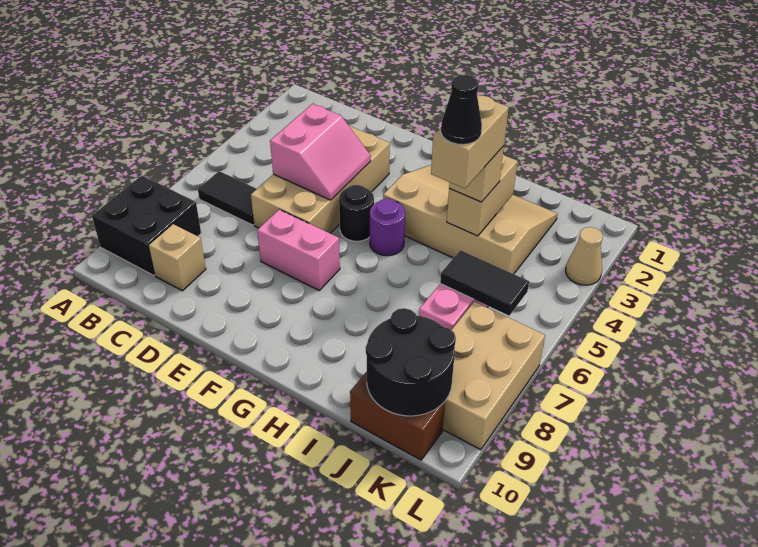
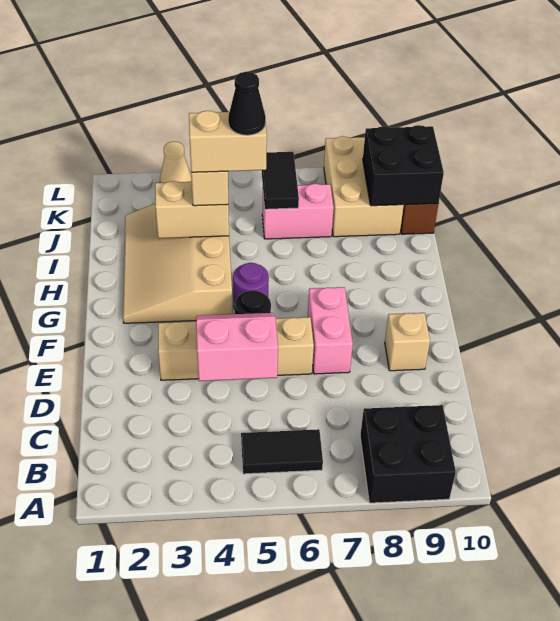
black tile B6:C6 level 1 -> black tile B5:B6 level 1
tan brick C9 level 1 -> tan brick E9 level 1
tan brick D3:E6 level 1 -> tan brick E3:E6 level 1
black round brick J9:K10 level 2 -> black brick J9:K10 level 2
tan brick K7:L9 level 1 -> tan brick J8:L9 level 1

